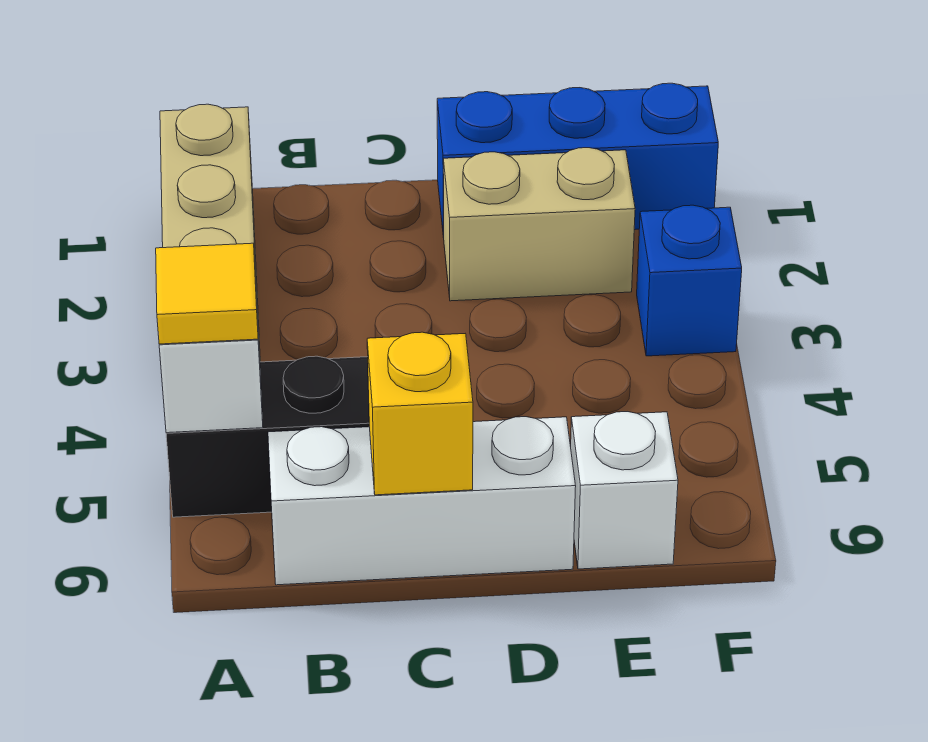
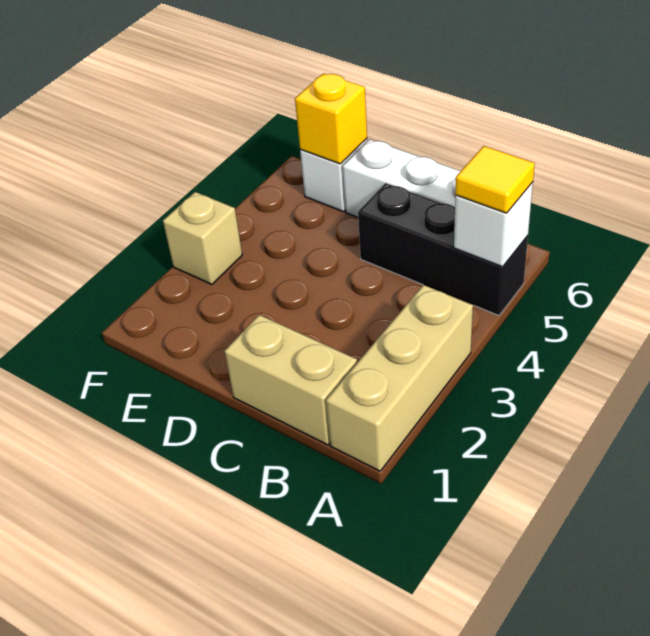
yellow brick C6 level 2 -> yellow brick E6 level 2
blue brick D1:F1 level 1 -> none
tan brick D2:E2 level 1 -> tan brick B1:C1 level 1
blue brick F3 level 1 -> tan brick F3 level 1

